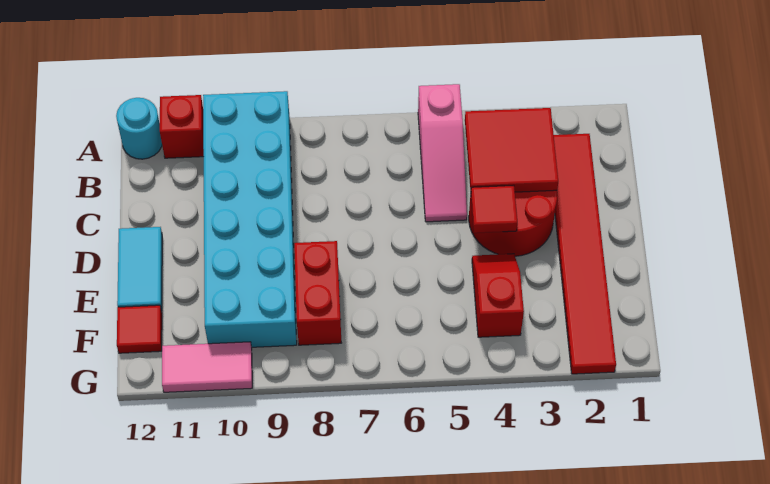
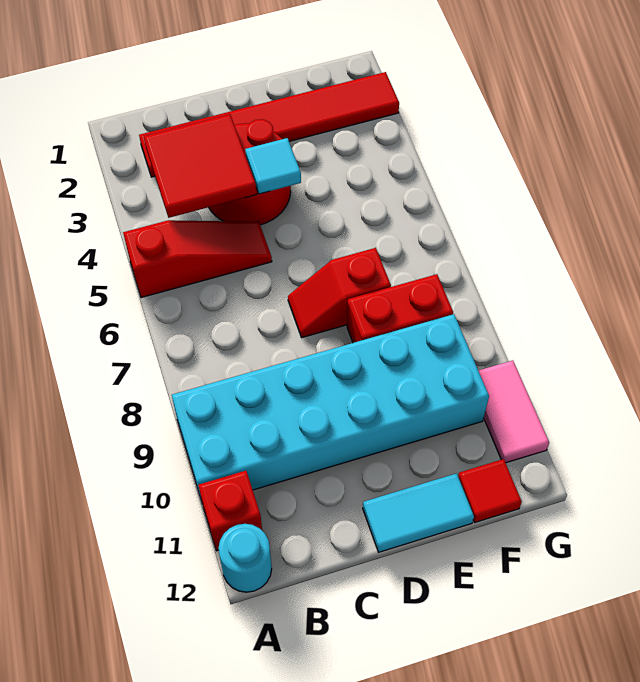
pink slope A5:C5 level 1 top A -> red slope A5:C5 level 1 top A
red tile D4 level 2 -> cyan tile D4 level 2
red slope E4:F4 level 1 top F -> red slope D7:E7 level 1 top E

